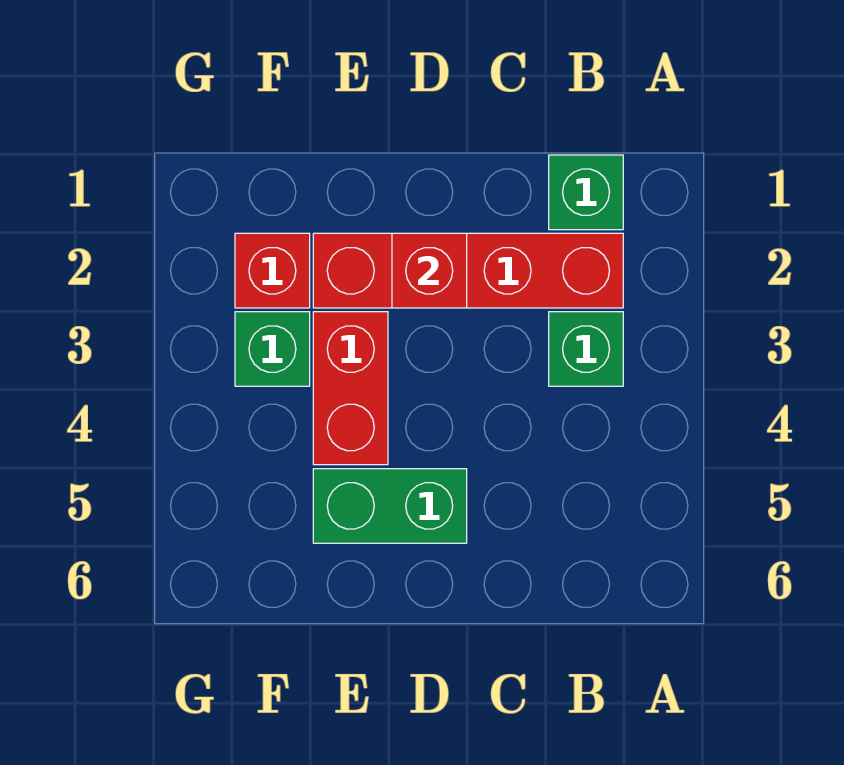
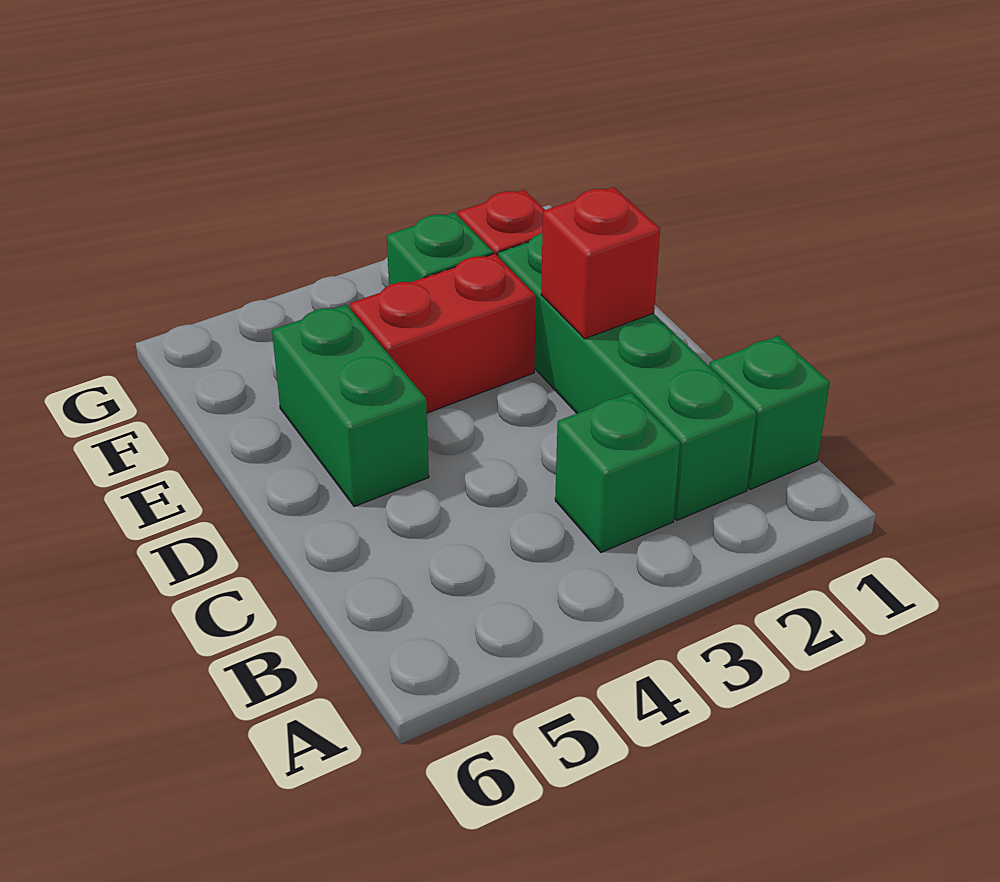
red brick B2:E2 level 1 -> green brick B2:E2 level 1

